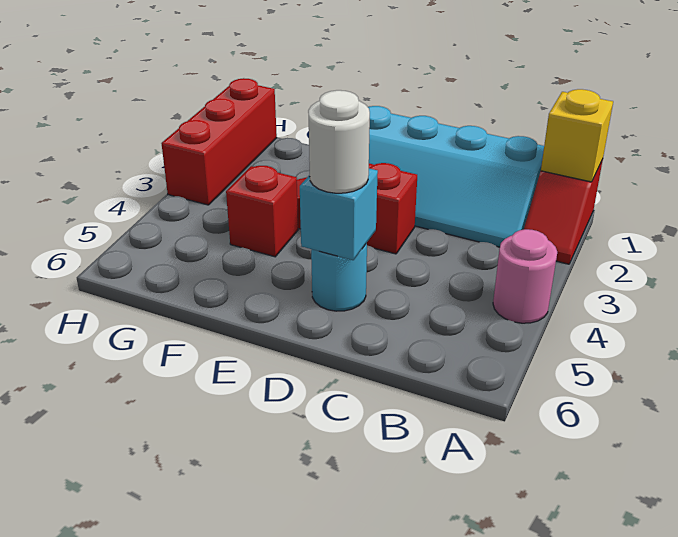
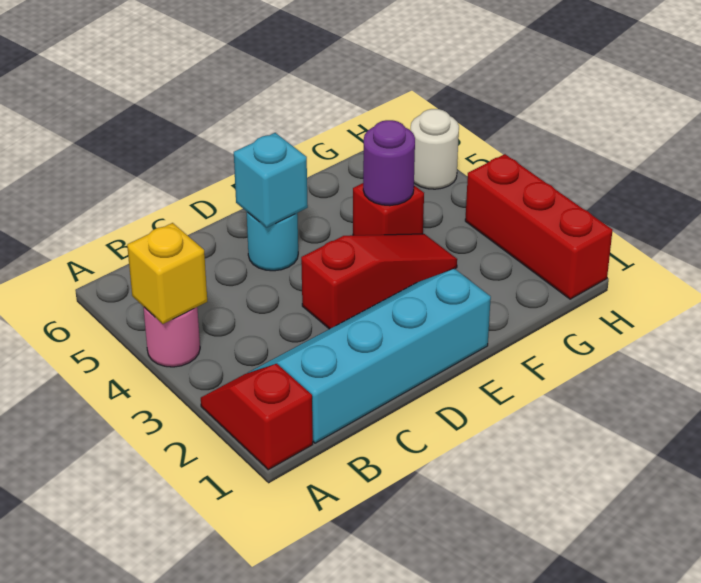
yellow brick A1 level 2 -> yellow brick A4 level 2
white round brick D5 level 3 -> white round brick H5 level 1
none -> purple round brick F4 level 2

